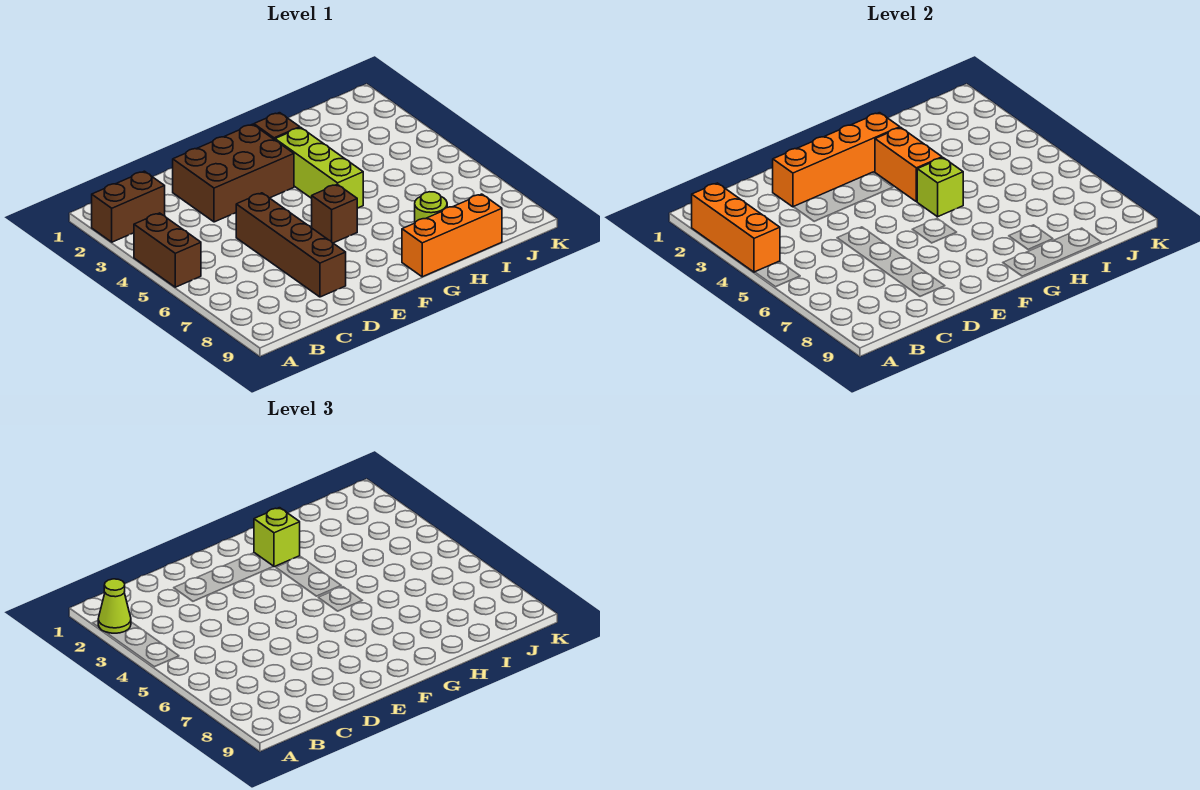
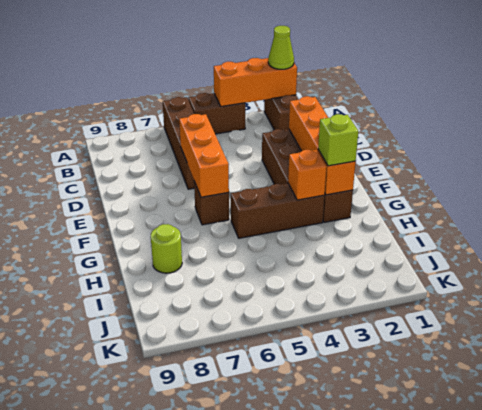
brown brick D5:D8 level 1 -> brown brick A6:D6 level 1
lime brick G3:G5 level 1 -> brown brick G3:G5 level 1
orange brick G3:G4 level 2 -> orange brick G3 level 2
lime brick G5 level 2 -> none
orange brick G9:I9 level 1 -> orange brick D6:F6 level 2

